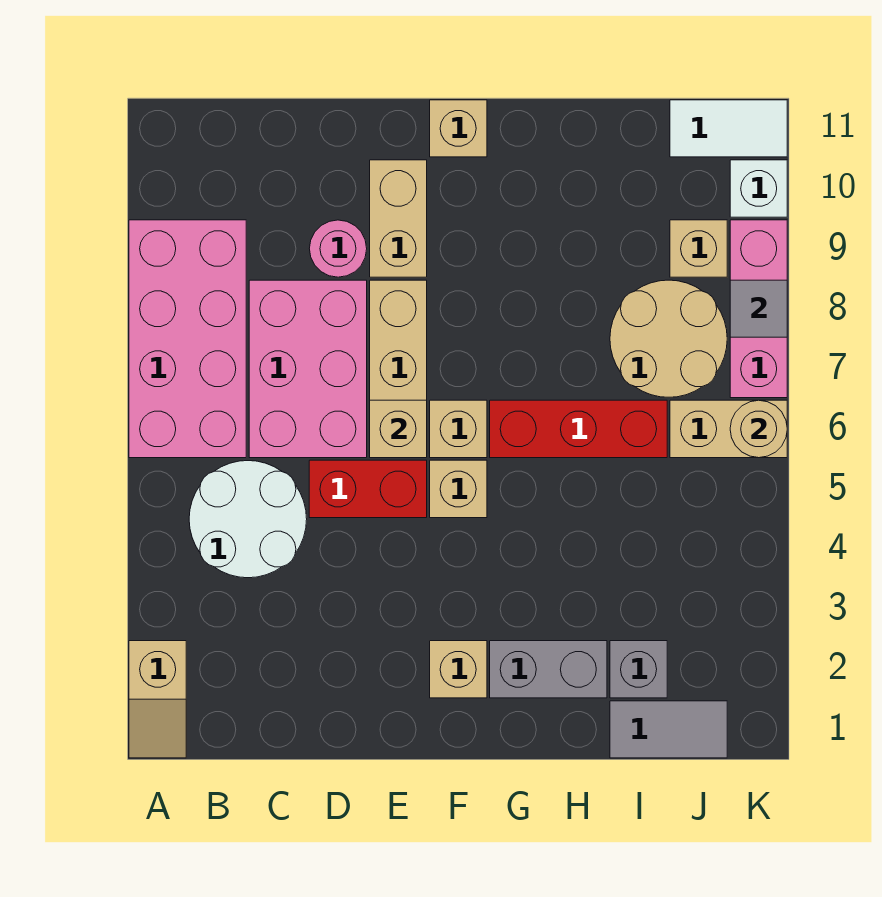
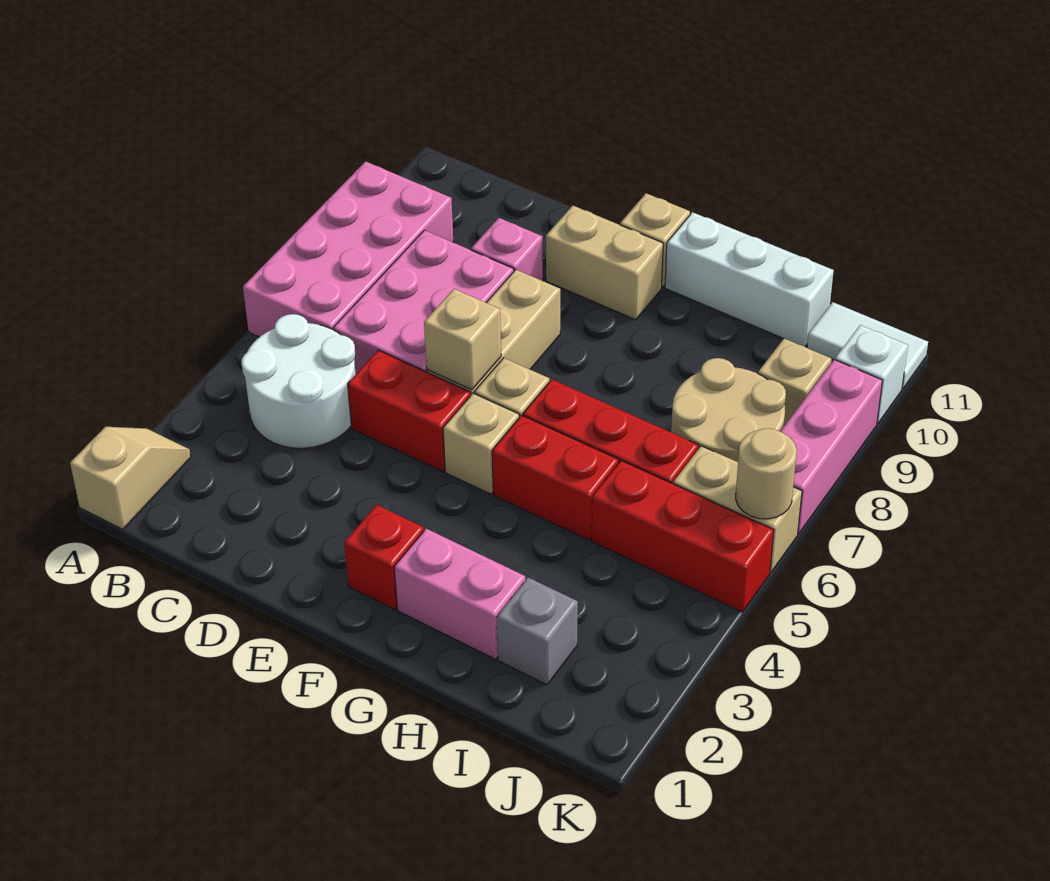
tan slope A1:A2 level 1 top 2 -> tan slope A1:A2 level 1 top 1
pink round brick D9 level 1 -> pink brick D9 level 1
tan brick E9:E10 level 1 -> tan brick E10:F10 level 1
tan brick F2 level 1 -> red brick F2 level 1
grey brick G2:H2 level 1 -> pink brick G2:H2 level 1
none -> red brick G5:H5 level 1
none -> white brick G11:I11 level 1
grey tile I1:J1 level 1 -> none
none -> red brick I5:K5 level 1
grey tile K8 level 2 -> none

